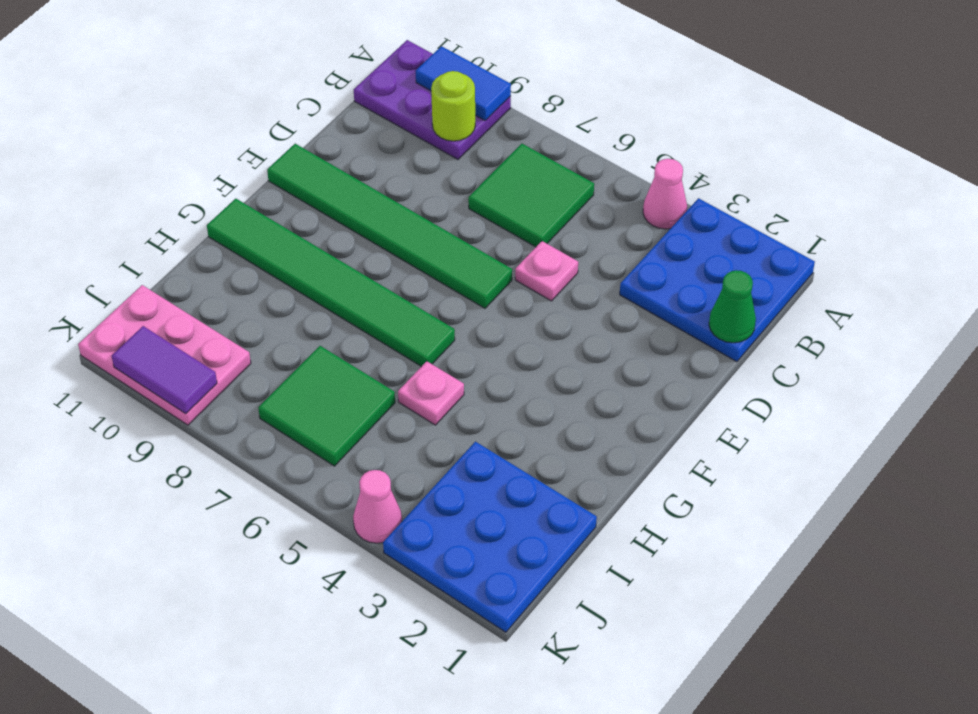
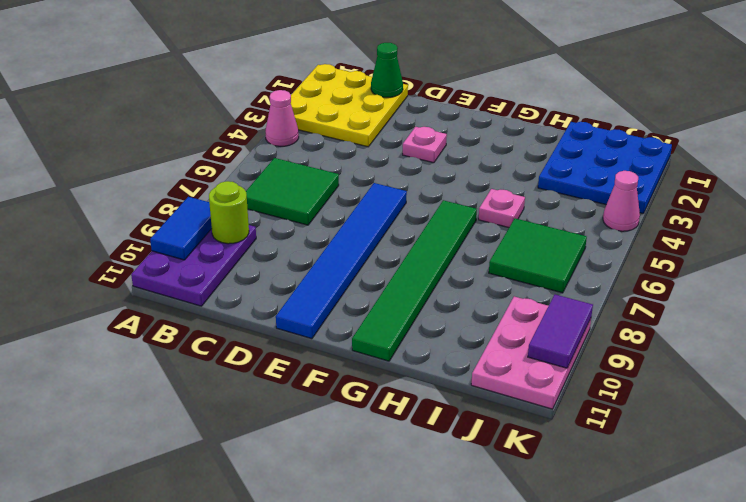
blue plate A1:C3 level 1 -> yellow plate A1:C3 level 1
pink plate D5 level 1 -> pink plate E3 level 1
green tile E6:E11 level 1 -> blue tile E6:E11 level 1

